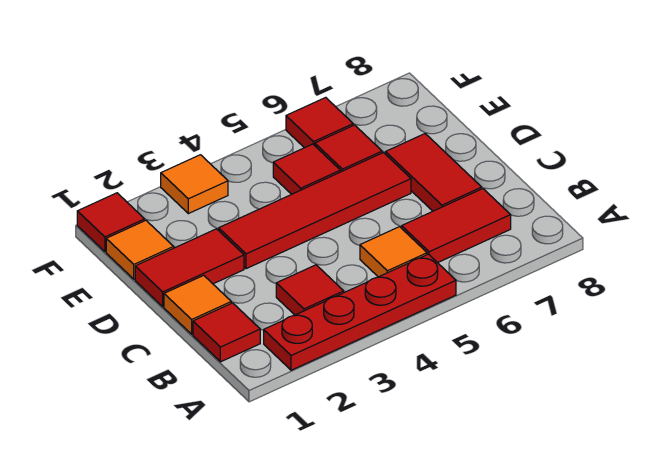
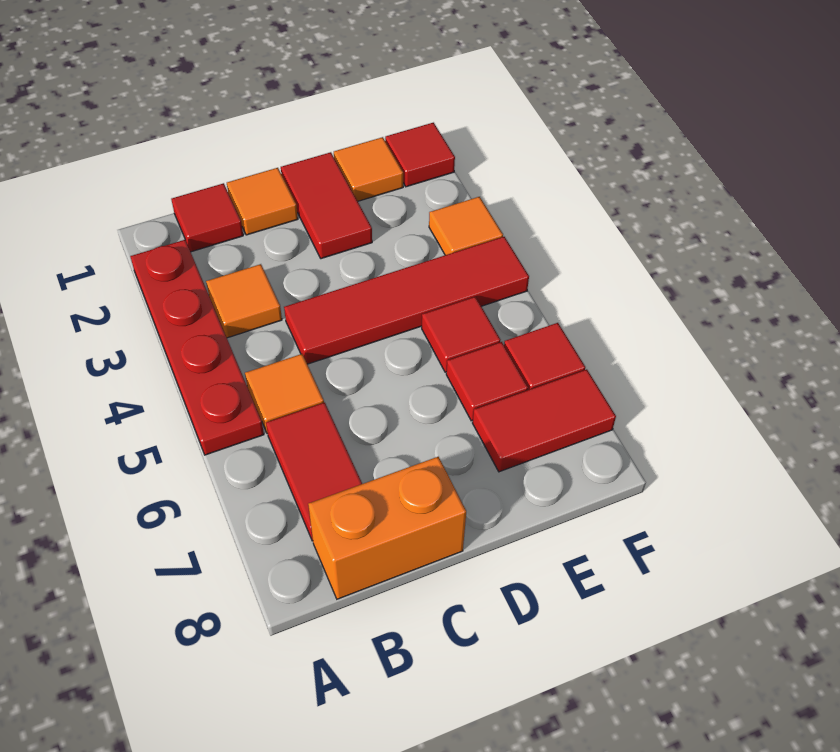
red tile B3 level 1 -> orange tile B3 level 1
none -> orange brick B8:C8 level 1
red tile C7:D7 level 1 -> red tile E7:F7 level 1
red tile D3:D6 level 1 -> red tile C4:F4 level 1

